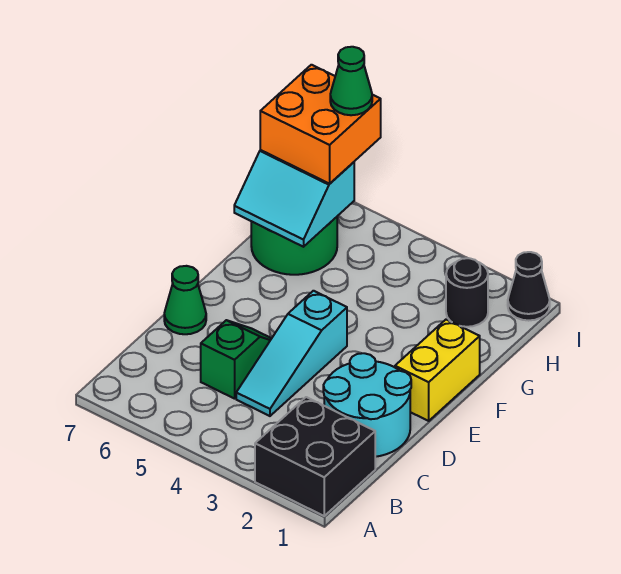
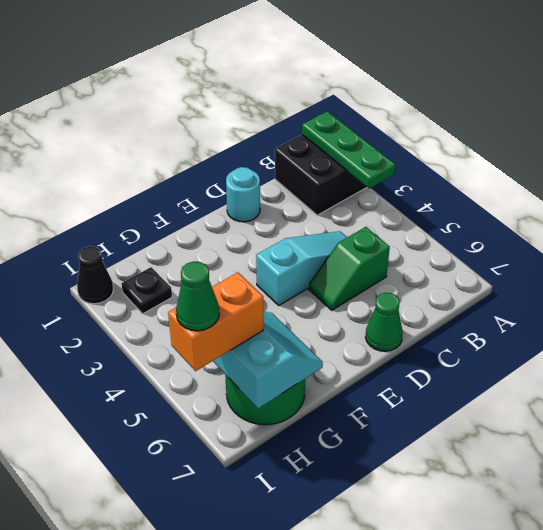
none -> green plate A1:A3 level 2
cyan round brick C1:D2 level 1 -> cyan round brick D1 level 1
yellow brick E1:F1 level 1 -> none
black round brick H2 level 1 -> black plate H2 level 1
orange brick H6:I7 level 3 -> orange brick H6:I6 level 3

